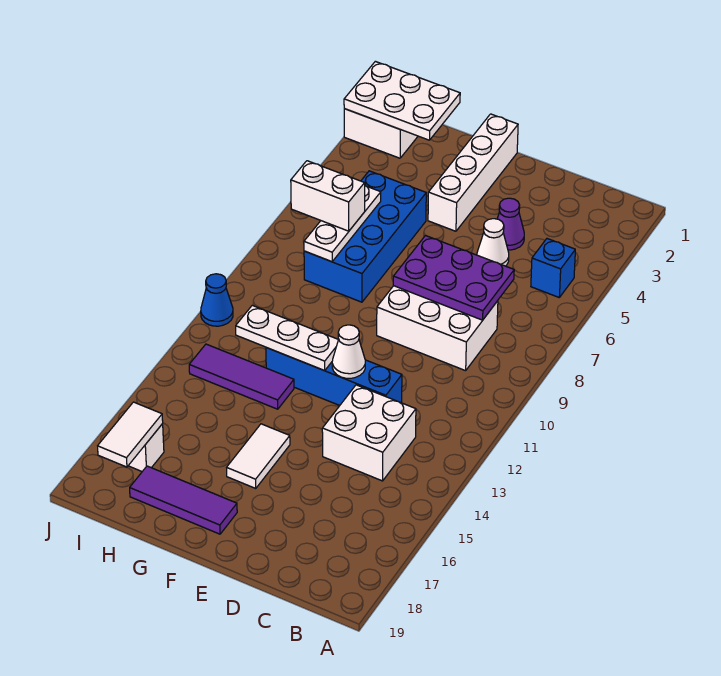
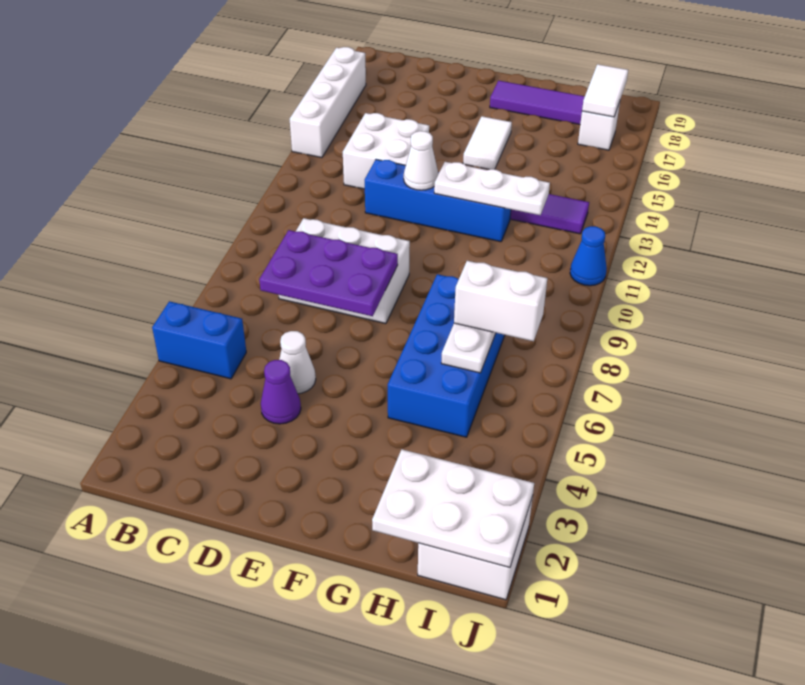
blue brick B5 level 1 -> blue brick A5:B5 level 1
white brick F1:F4 level 1 -> white brick A14:A17 level 1

